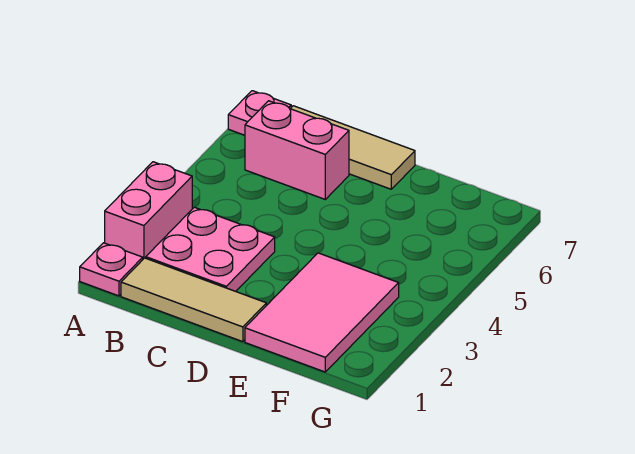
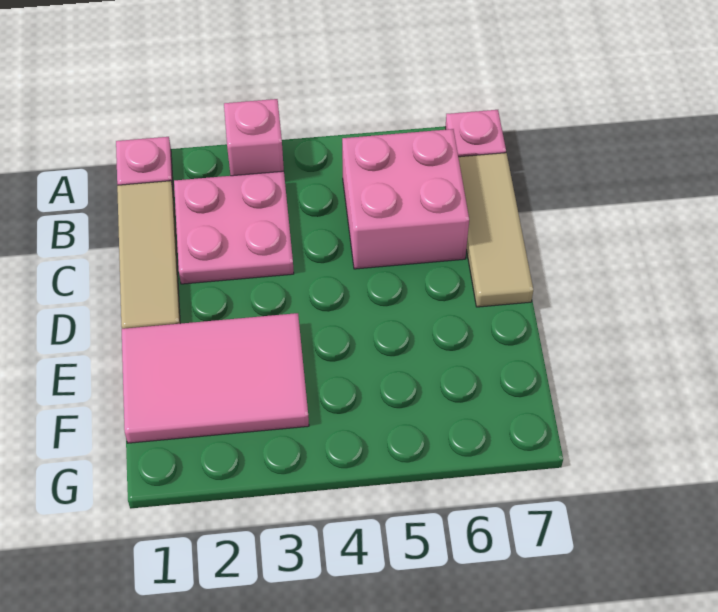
pink brick A2:A3 level 1 -> pink brick A3 level 1
pink brick B6:C6 level 1 -> pink brick B5:C6 level 1

